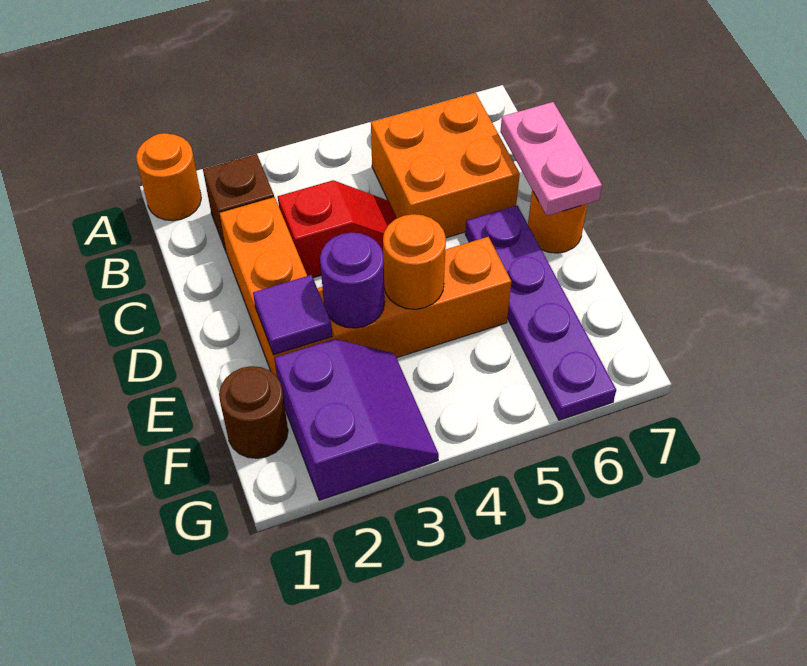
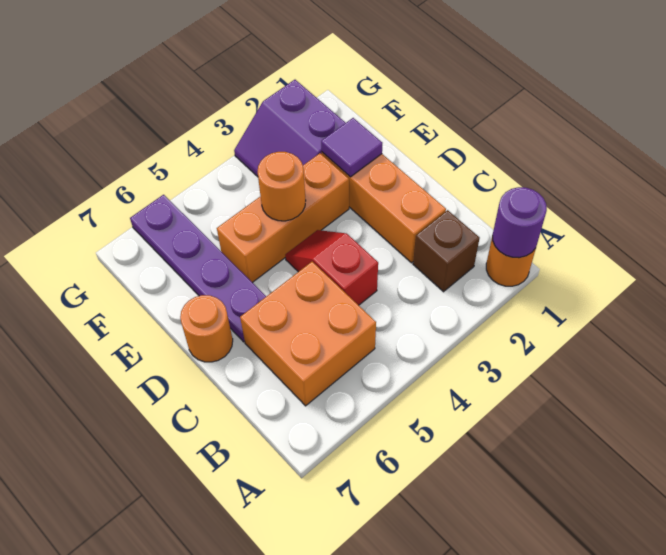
red slope C3:C4 level 1 top 3 -> red slope C4:D4 level 1 top C
pink plate C7:D7 level 2 -> none
purple round brick E3 level 2 -> purple round brick A1 level 2
brown round brick F1 level 1 -> none

